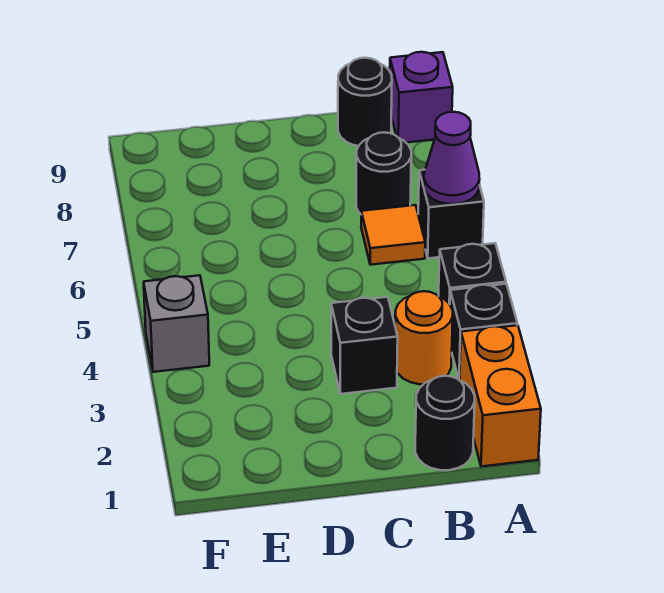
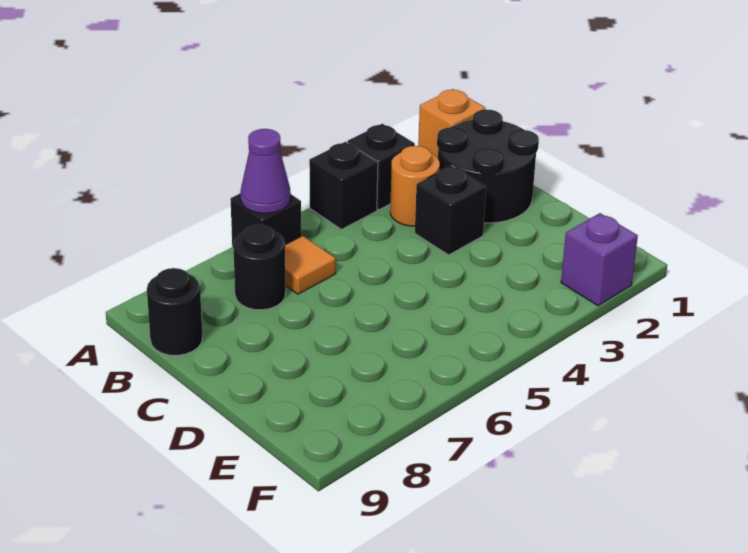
orange brick A1:A2 level 1 -> orange brick A1 level 1
purple brick A9 level 1 -> purple brick F2 level 1
black round brick B1 level 1 -> black round brick B1:C2 level 1
grey brick F4 level 1 -> none

